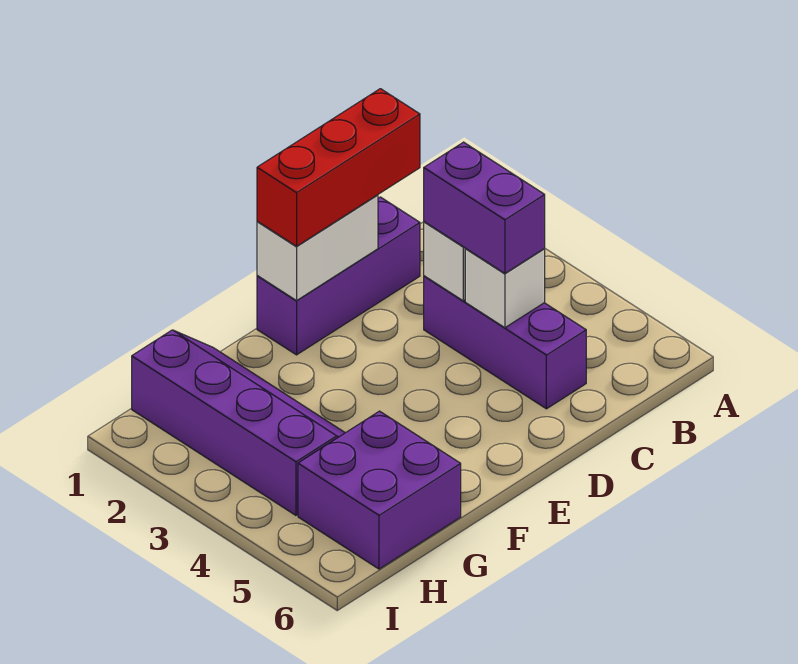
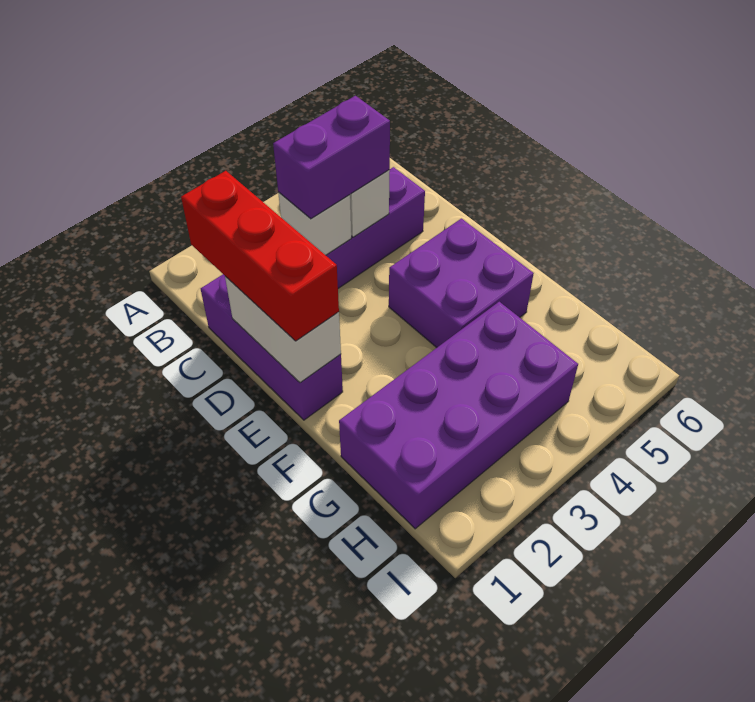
purple slope G1:H4 level 1 top H -> purple brick G1:H4 level 1
purple brick G5:H6 level 1 -> purple brick E4:F5 level 1

